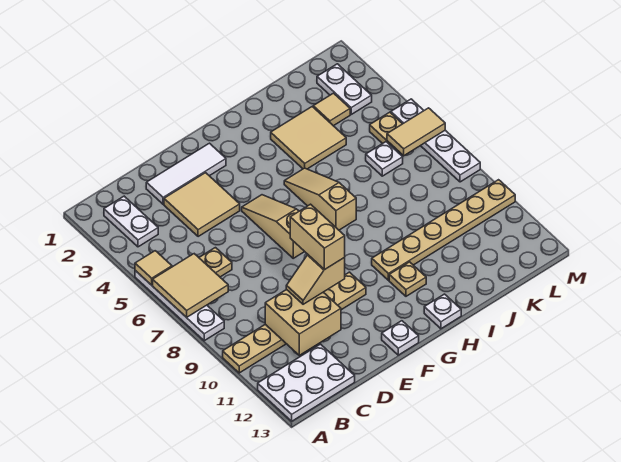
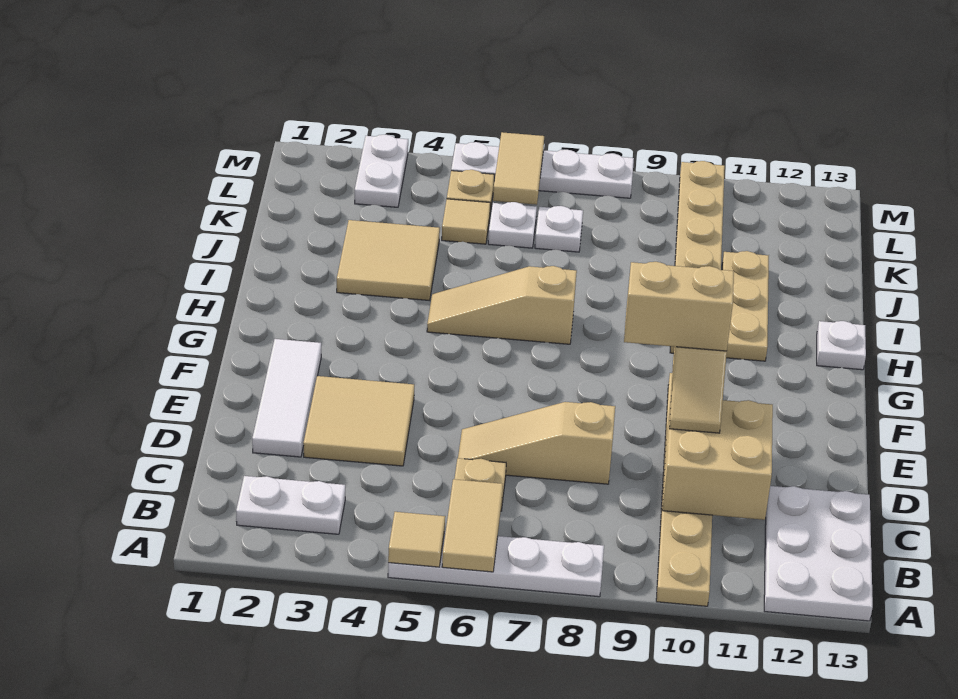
tan tile A6:B7 level 2 -> tan tile A6:B6 level 2
tan slope F5:F7 level 1 top 7 -> tan slope D6:D8 level 1 top 8
white plate F13 level 1 -> white plate K7 level 1
tan plate H11 level 1 -> tan plate H11:J11 level 1
tan tile K3 level 1 -> tan tile K5 level 1
white plate L2:L3 level 1 -> white plate L3:M3 level 1

